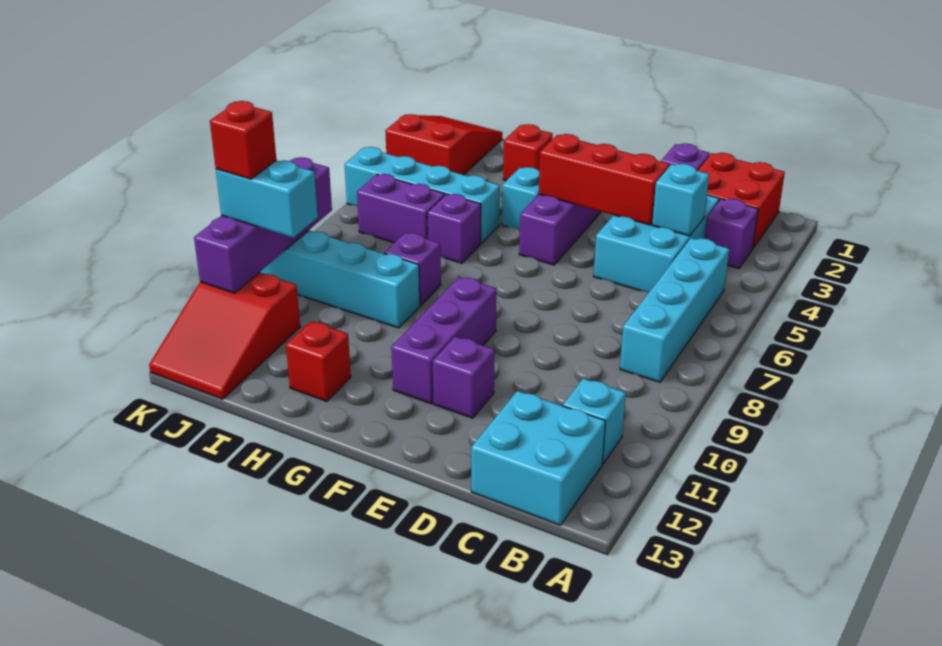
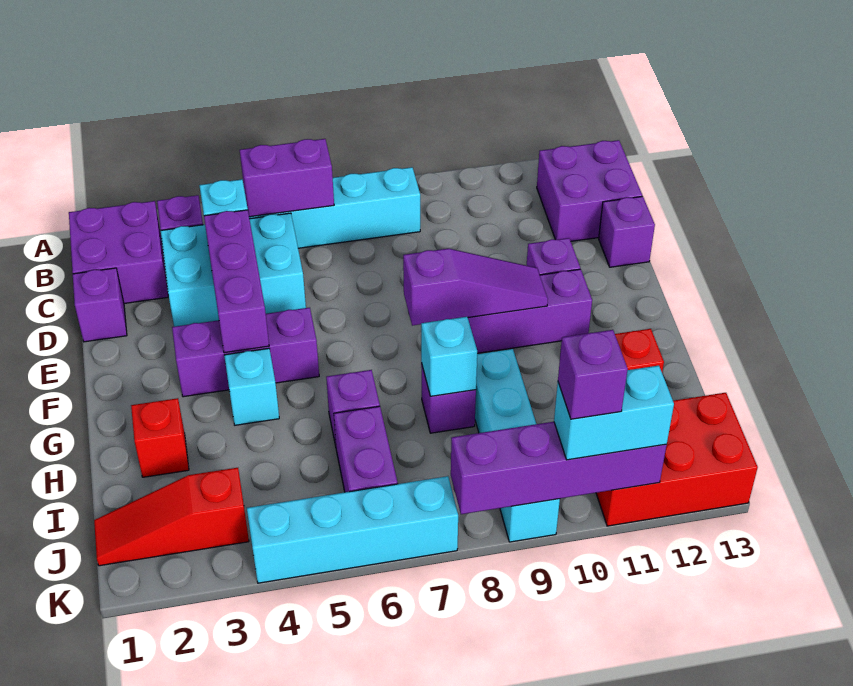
red brick B1:C2 level 1 -> purple brick B1:C2 level 1
none -> purple brick B5:B6 level 2
cyan brick B11 level 1 -> cyan brick H8 level 2
cyan brick B12:C13 level 1 -> purple brick B12:C13 level 1
red brick D4:F4 level 2 -> purple brick D4:F4 level 2
none -> purple brick D13 level 1
none -> purple slope F8:F10 level 2 top 8
cyan brick H5:K5 level 1 -> cyan brick K4:K7 level 1
red slope J1:K3 level 1 top 3 -> red slope J1:J3 level 1 top 3
cyan brick J10:K10 level 3 -> cyan brick K10:K11 level 3
red slope J11:K13 level 1 top 11 -> red brick J11:K13 level 1
red brick K10 level 4 -> purple brick K10 level 4

